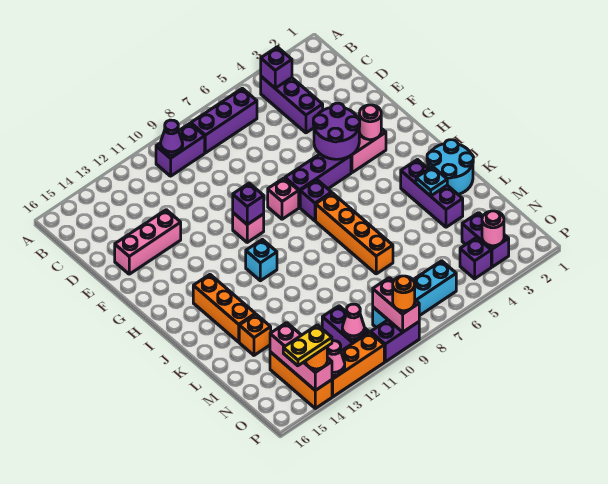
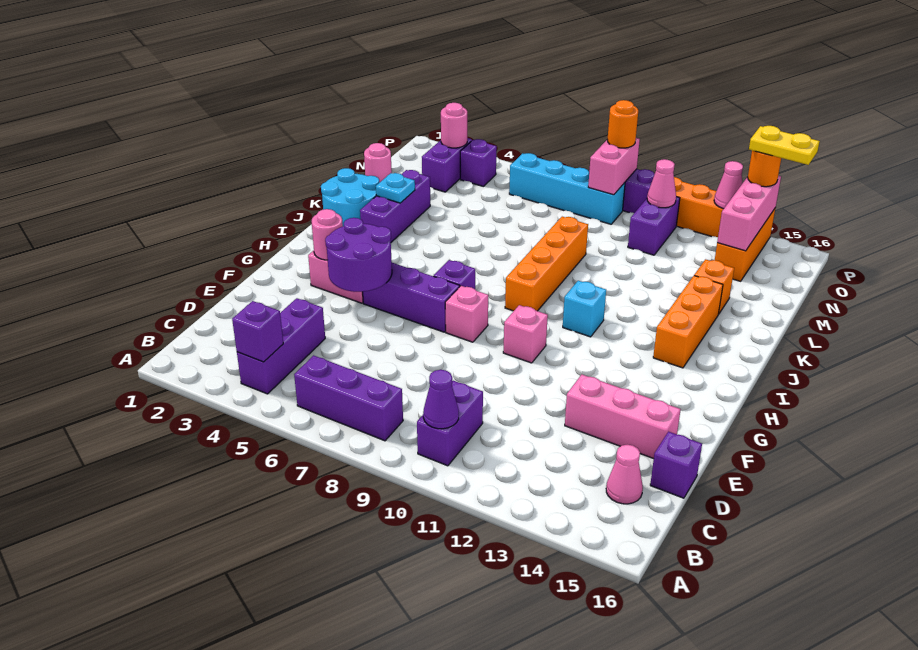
purple brick B9:B10 level 1 -> purple brick B10:C10 level 1
none -> pink cone C15 level 1
purple brick G10 level 2 -> purple brick D16 level 1
orange brick I7:L7 level 1 -> orange brick I9:L9 level 1
none -> pink round brick M1 level 1

